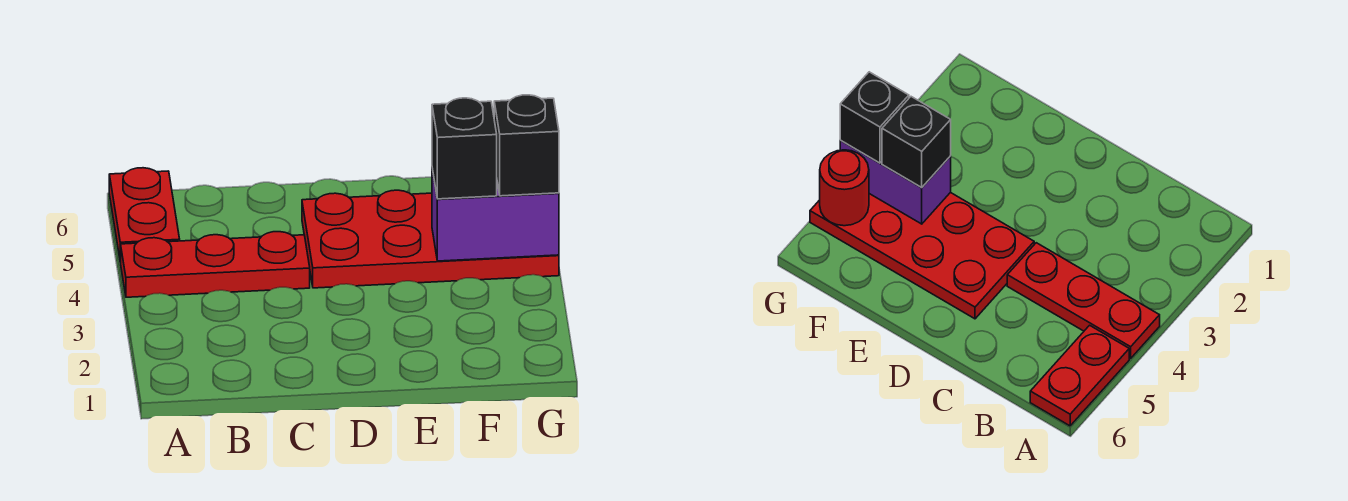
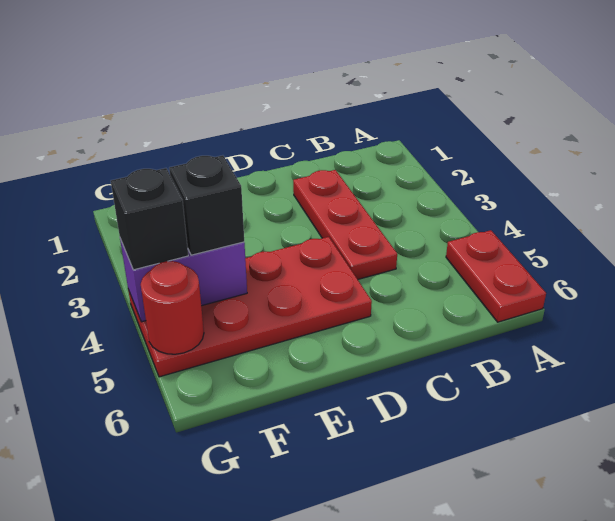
red plate A4:C4 level 1 -> red plate C2:C4 level 1

